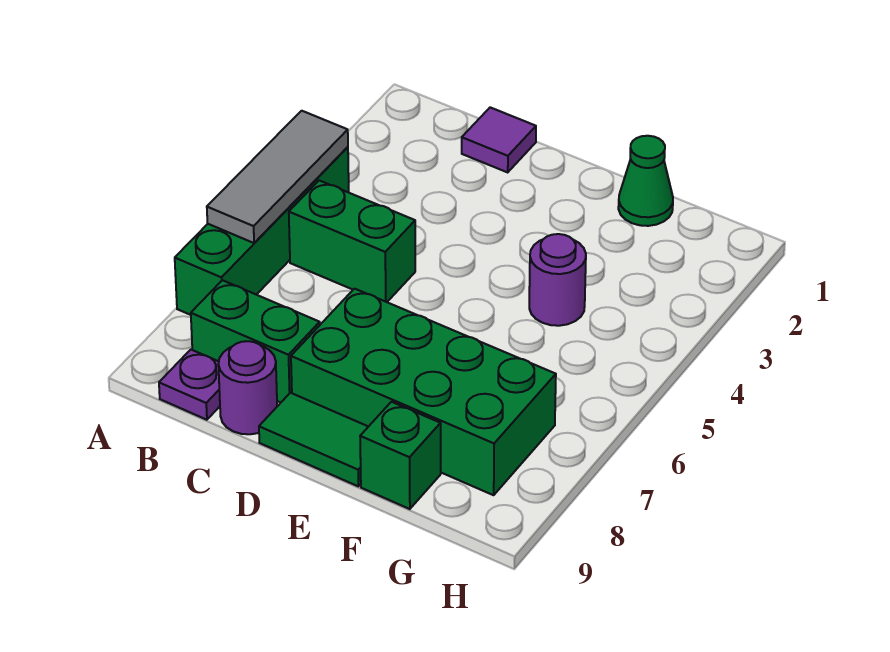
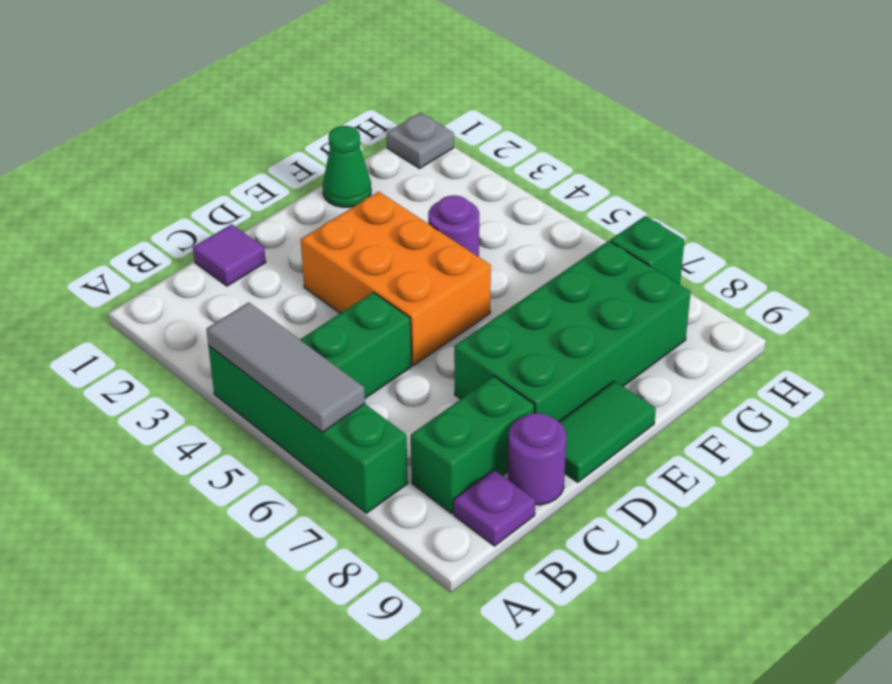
none -> orange brick D3:E5 level 1
green brick F9 level 1 -> green brick H7 level 1
none -> grey plate H1 level 1

